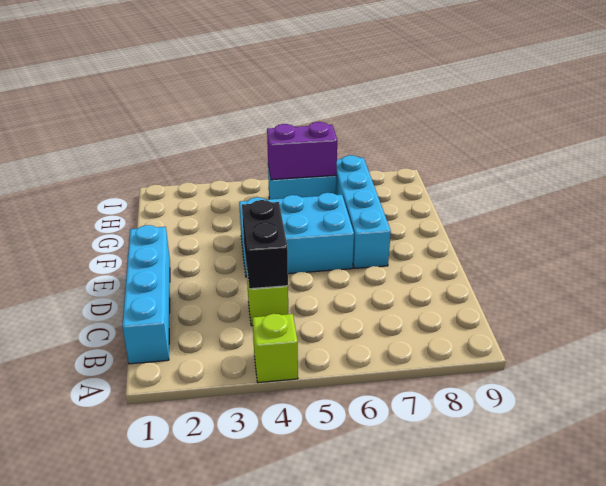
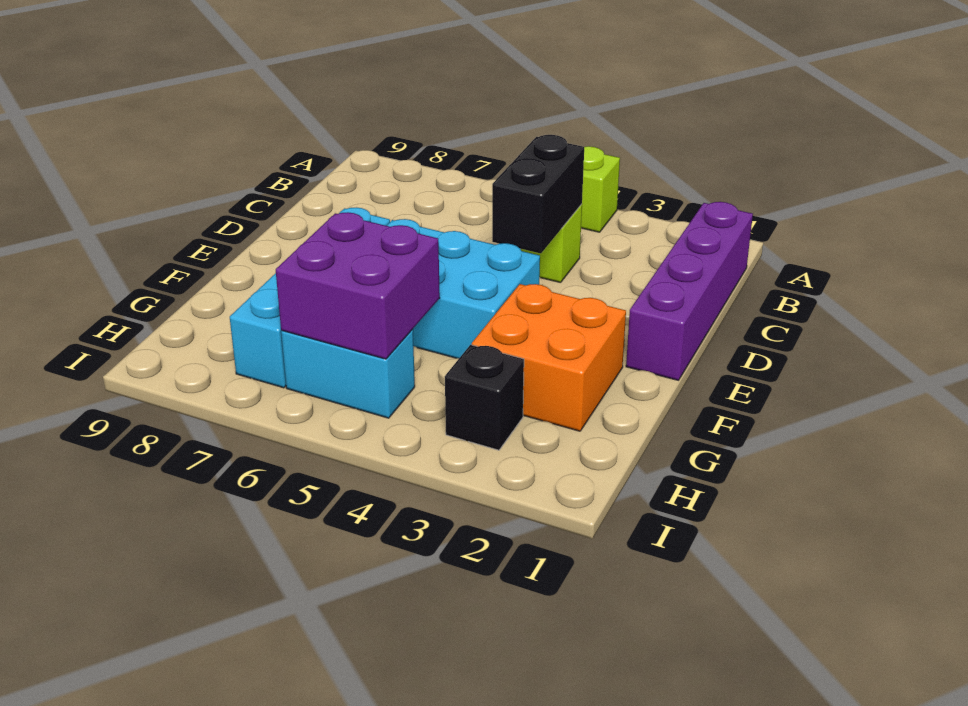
cyan brick B1:E1 level 1 -> purple brick B1:E1 level 1
none -> orange brick F2:G3 level 1
none -> black brick H3 level 1
purple brick H5:H6 level 2 -> purple brick G5:H6 level 2

